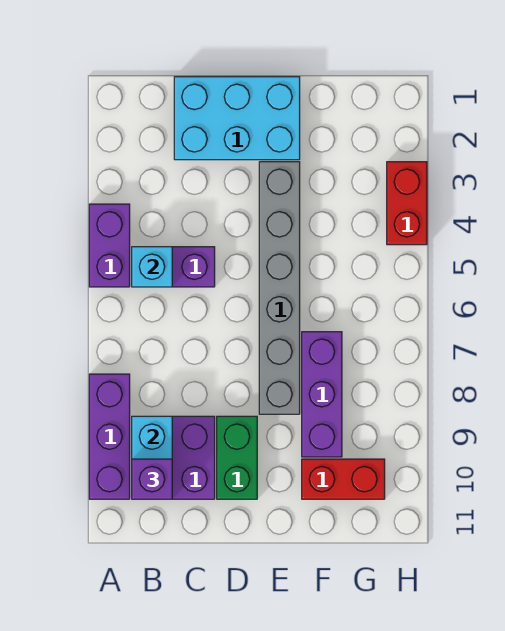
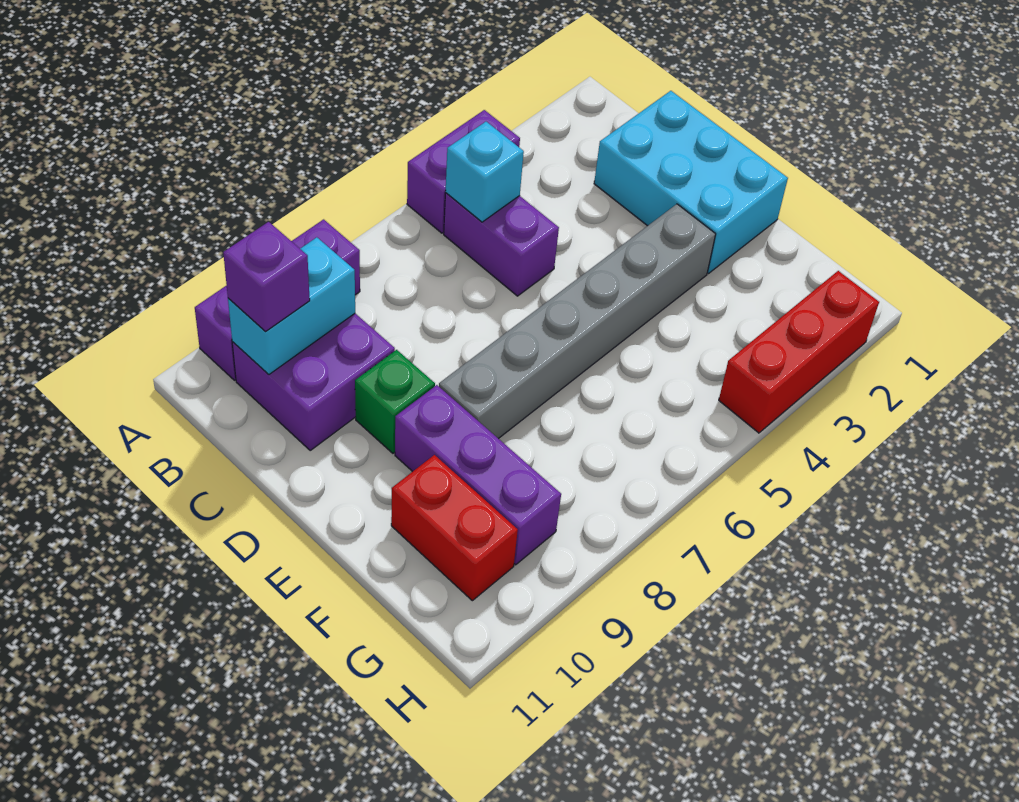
green brick D9:D10 level 1 -> green brick D9 level 1
purple brick F7:F9 level 1 -> purple brick E9:G9 level 1
red brick H3:H4 level 1 -> red brick H2:H4 level 1

